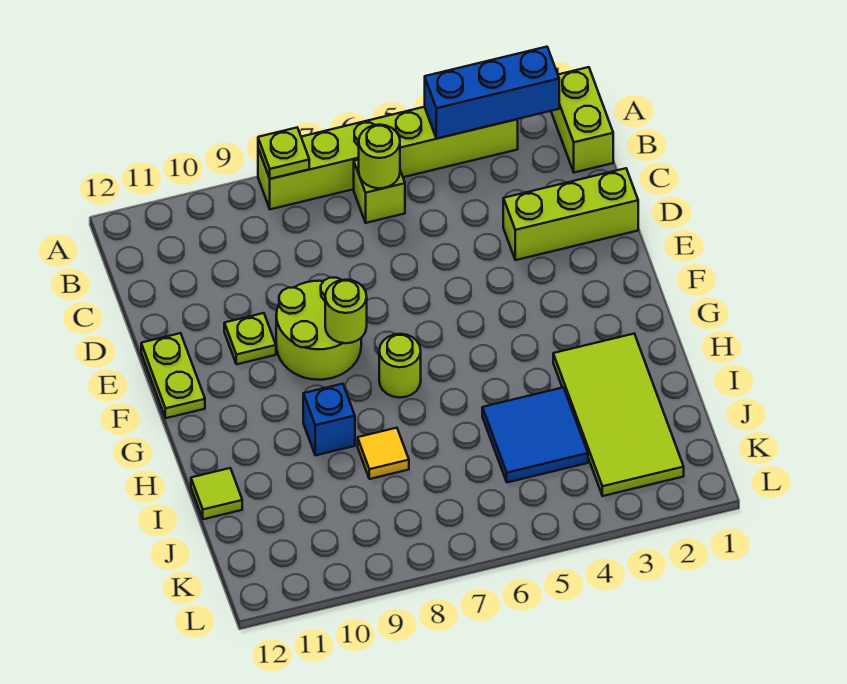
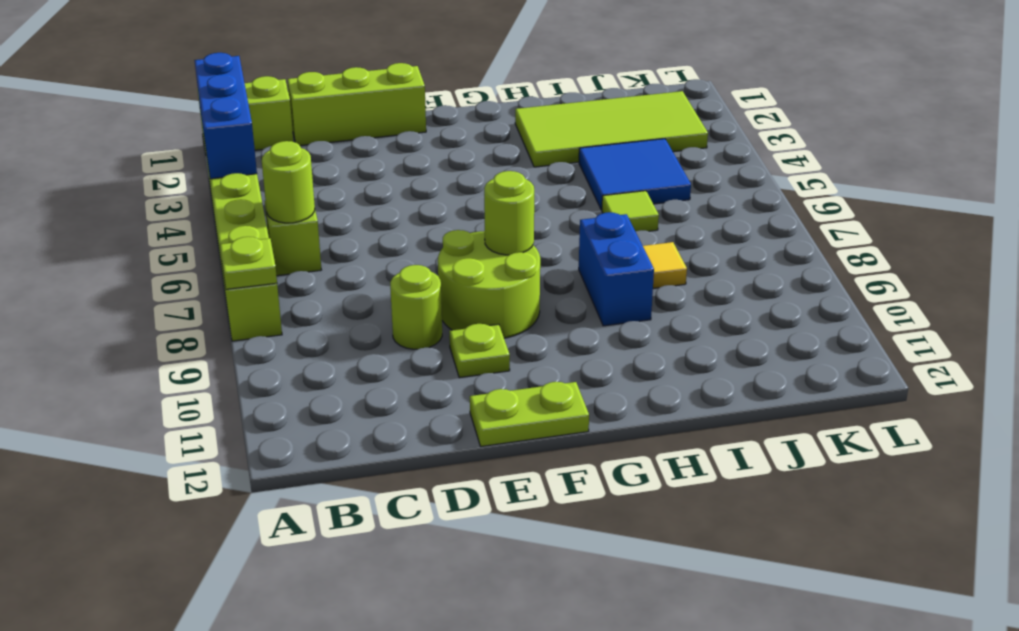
lime brick D1:D3 level 1 -> lime brick C1:E1 level 1
lime round brick G7 level 1 -> lime round brick D9 level 1
blue brick H9 level 1 -> blue brick H8:H9 level 1
lime tile I12 level 1 -> lime tile I6 level 1

